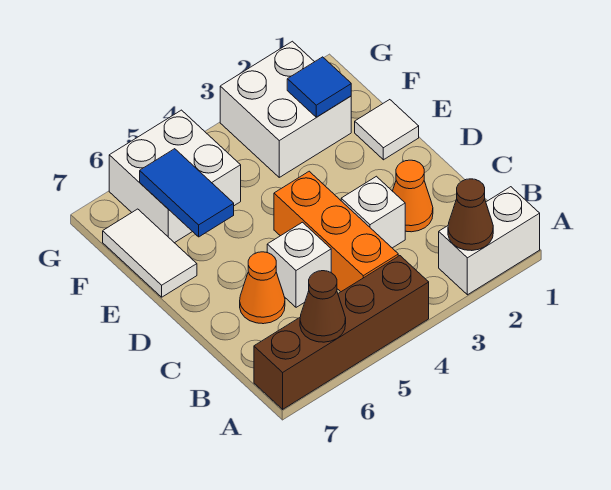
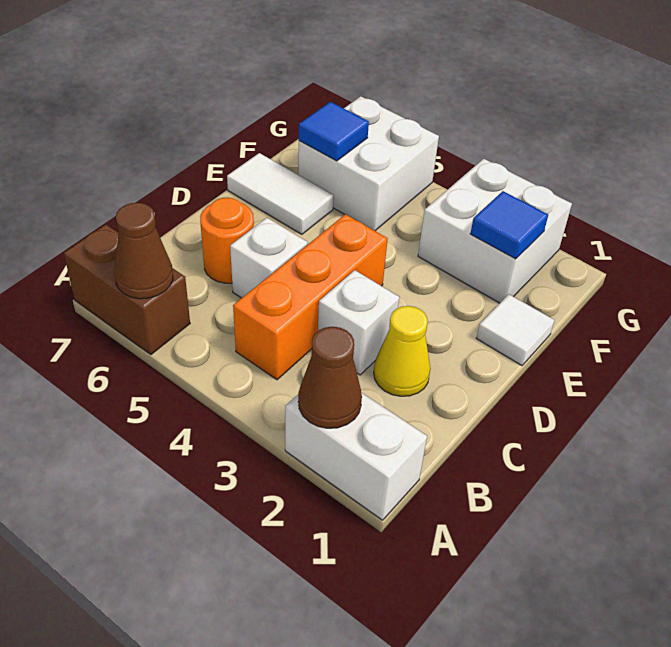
brown brick A4:A7 level 1 -> brown brick A6:A7 level 1
orange cone C2 level 1 -> yellow cone C2 level 1
orange cone C6 level 1 -> orange round brick C6 level 1
blue tile E6:F6 level 2 -> blue tile F6 level 2
white tile E7:F7 level 1 -> white tile E6:E7 level 1

